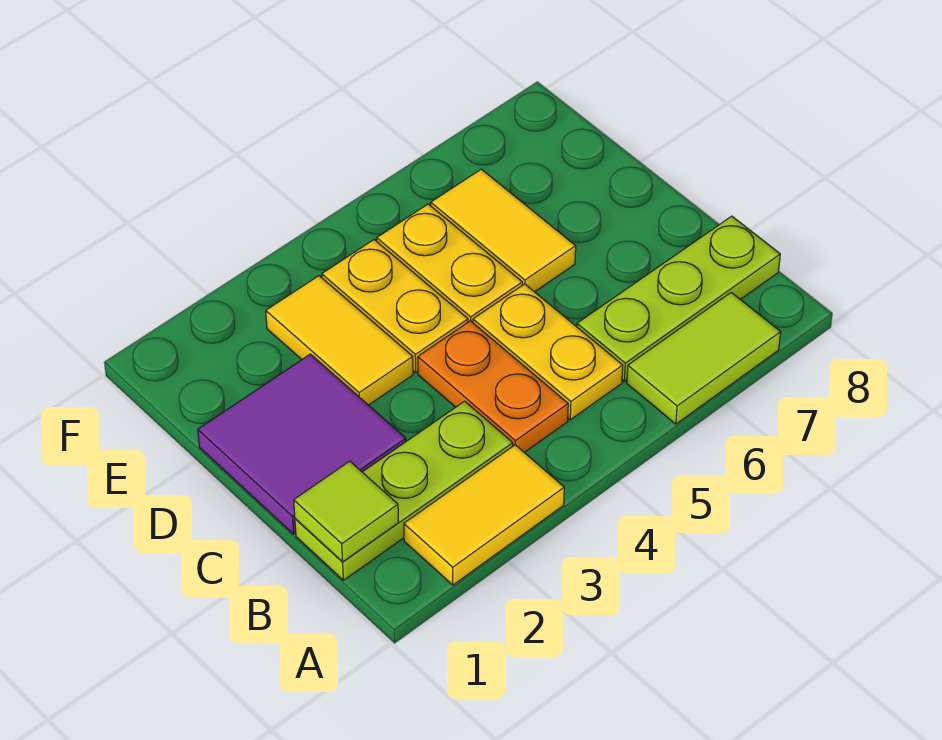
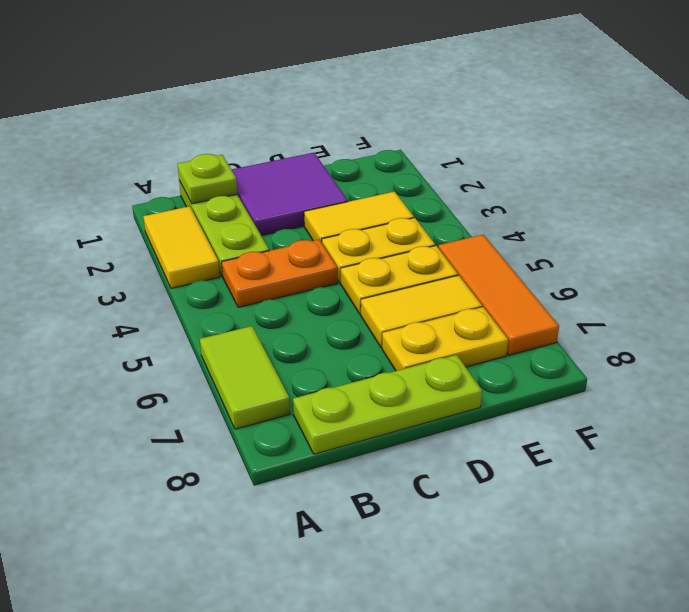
lime tile B1 level 2 -> lime plate B1 level 2
yellow plate B5:C5 level 1 -> yellow plate D7:E7 level 1
lime plate B6:B8 level 1 -> lime plate B8:D8 level 1
none -> orange tile F5:F7 level 1

